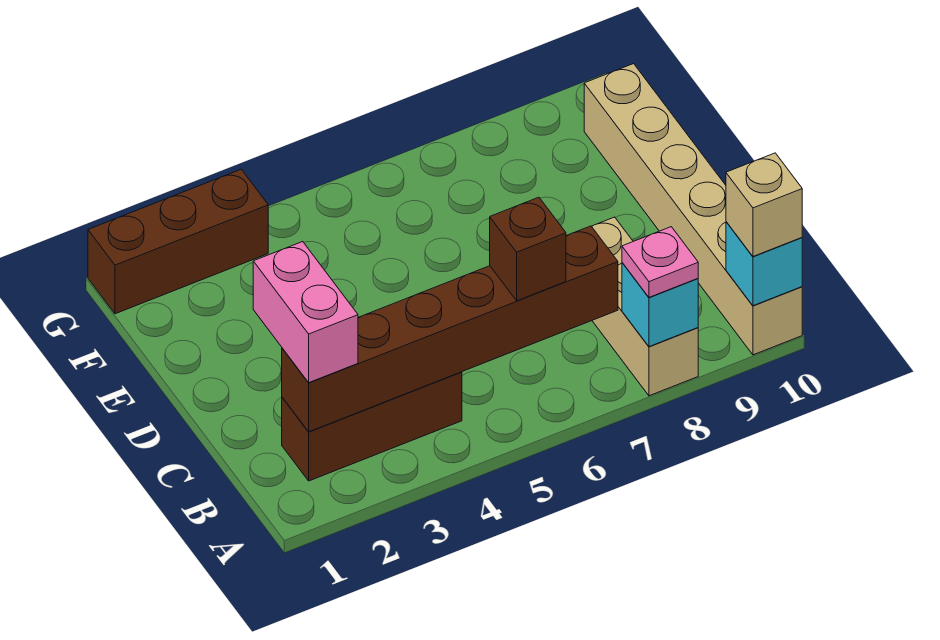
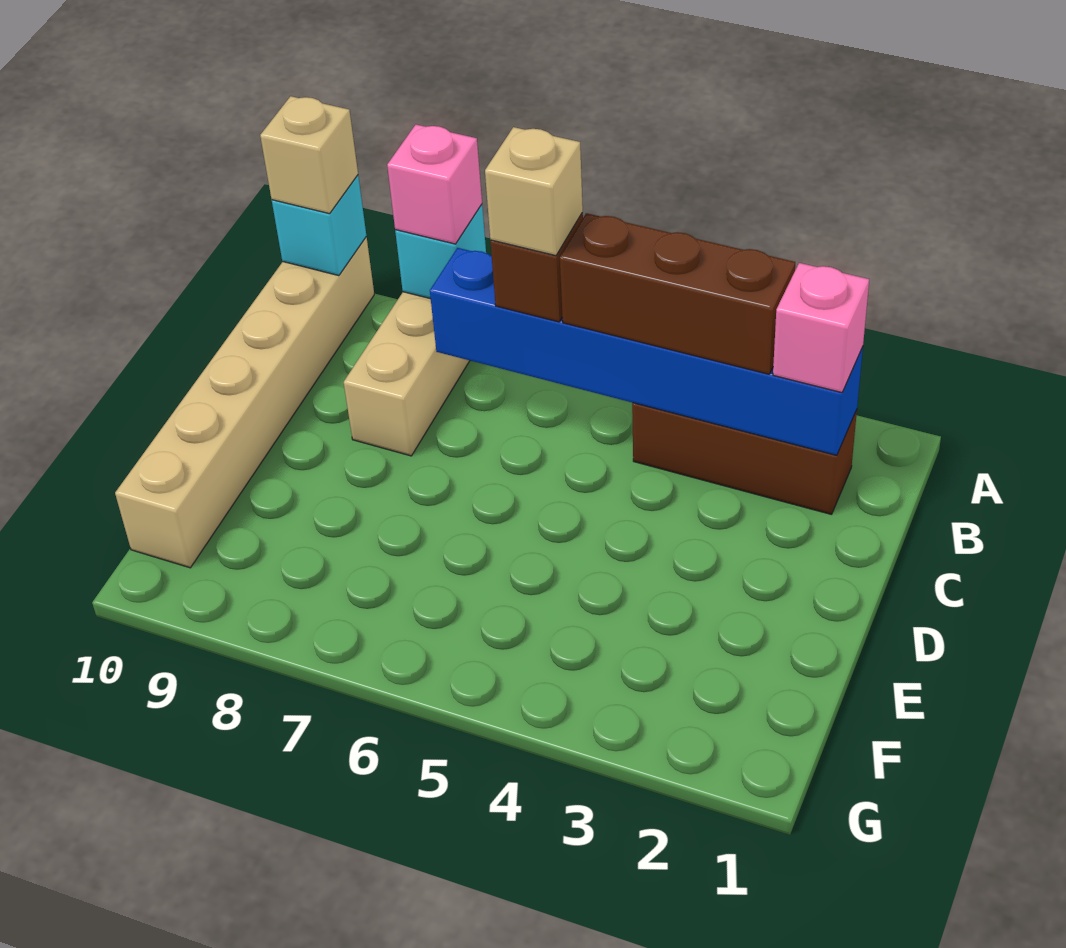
pink plate A8 level 3 -> pink brick A8 level 3
brown brick B2:B7 level 2 -> blue brick B2:B7 level 2
pink brick B2:C2 level 3 -> pink brick B2 level 3
none -> tan brick B6 level 4
brown brick G1:G3 level 1 -> brown brick B3:B5 level 3

